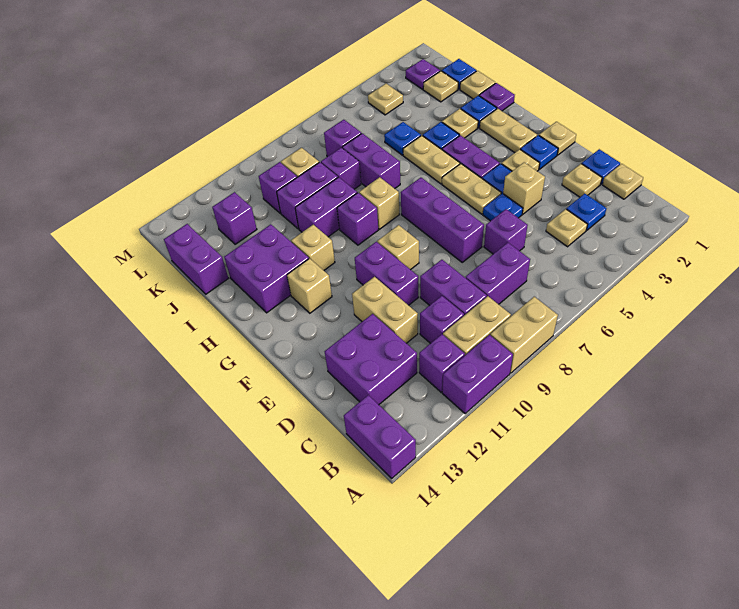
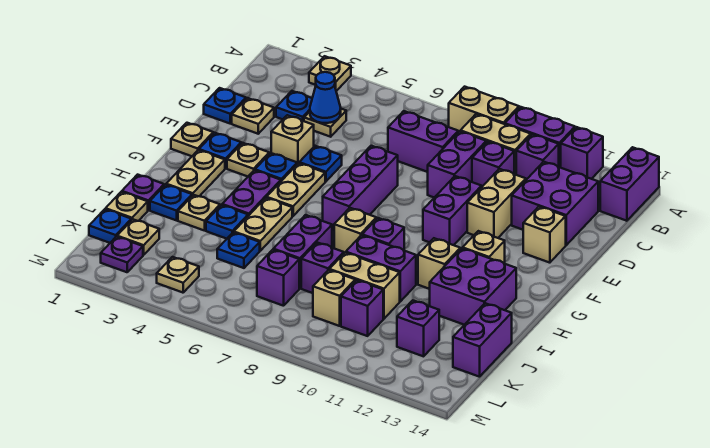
tan plate C1 level 1 -> tan plate A3 level 1
none -> blue cone C4 level 2
purple brick D6 level 1 -> purple brick A12 level 1
tan brick F9 level 1 -> tan brick E13 level 1
purple brick J9:J10 level 1 -> tan brick J9:J10 level 1

